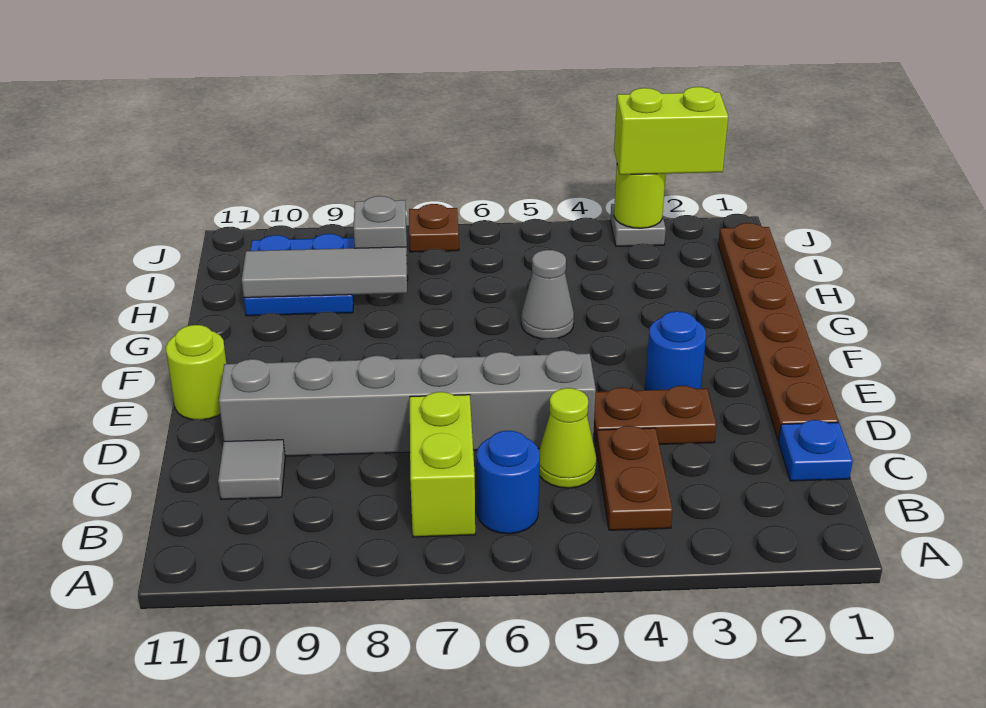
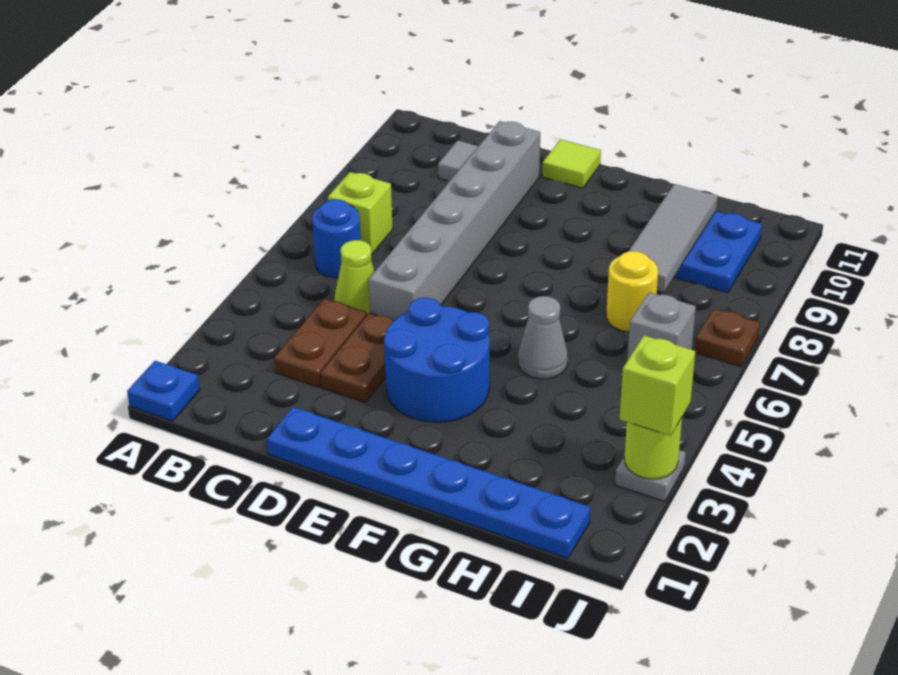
brown plate B4:C4 level 1 -> brown plate C3:C4 level 1
lime brick B7:C7 level 1 -> lime brick B7 level 1
blue plate C1 level 1 -> blue plate A1 level 1
brown plate D1:I1 level 1 -> blue plate D1:I1 level 1
blue round brick E3 level 1 -> blue round brick E3:F4 level 1
lime round brick E11 level 1 -> lime tile E11 level 1
none -> yellow round brick H7 level 1
grey brick I8 level 1 -> grey brick I6 level 1
lime brick J2:J3 level 3 -> lime brick J3 level 3

